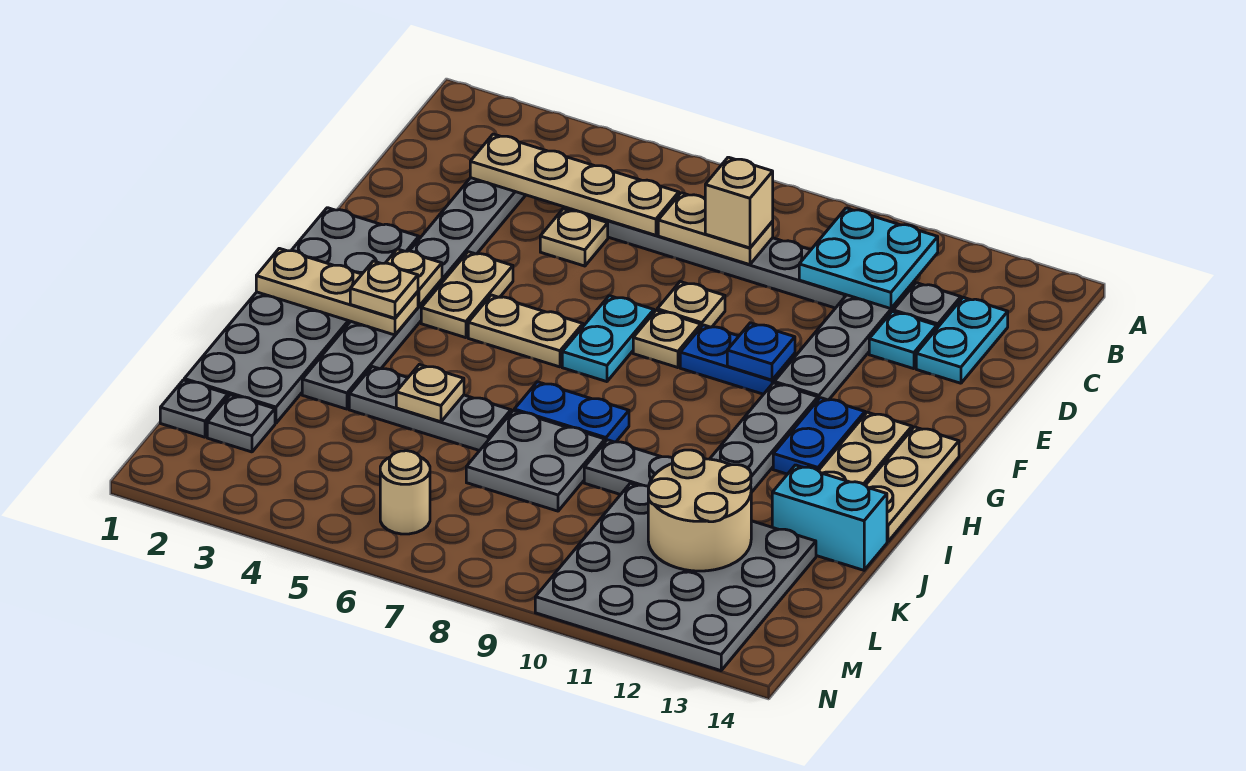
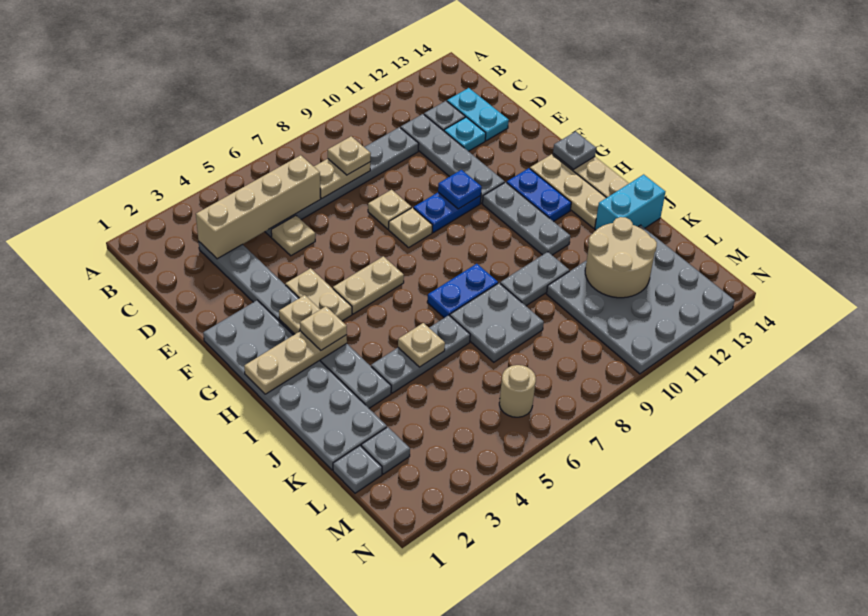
cyan plate B10:C11 level 2 -> none
tan plate C3:C6 level 2 -> tan brick C3:C6 level 2
tan brick C8 level 3 -> tan plate C8 level 3
cyan plate F7:G7 level 1 -> none
none -> grey plate G14 level 2

